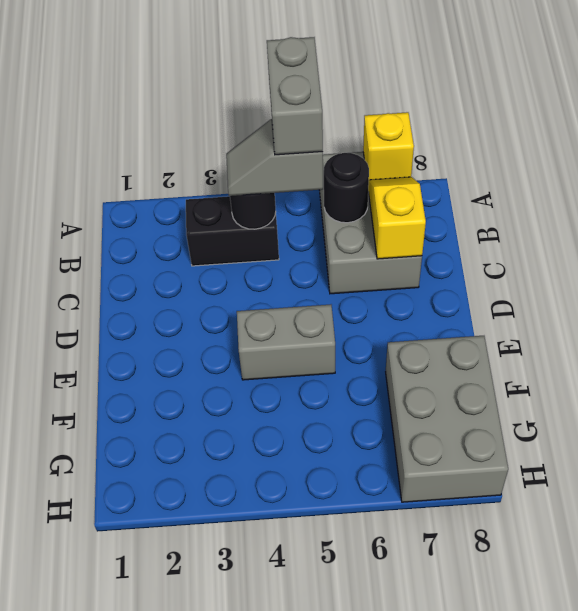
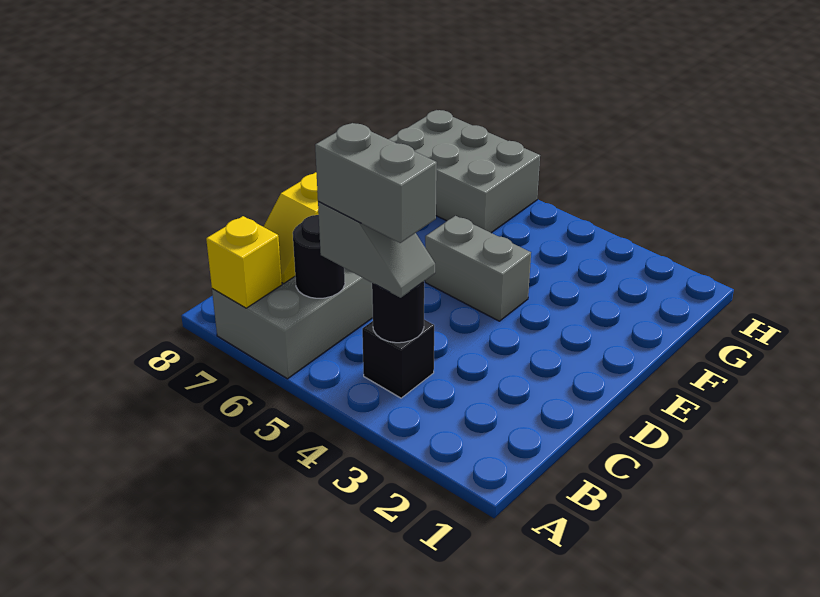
grey brick A5:B5 level 4 -> grey brick B4:B5 level 4
black brick B3:B4 level 1 -> black brick B4 level 1
grey brick F7:H8 level 1 -> grey brick G6:H8 level 1

